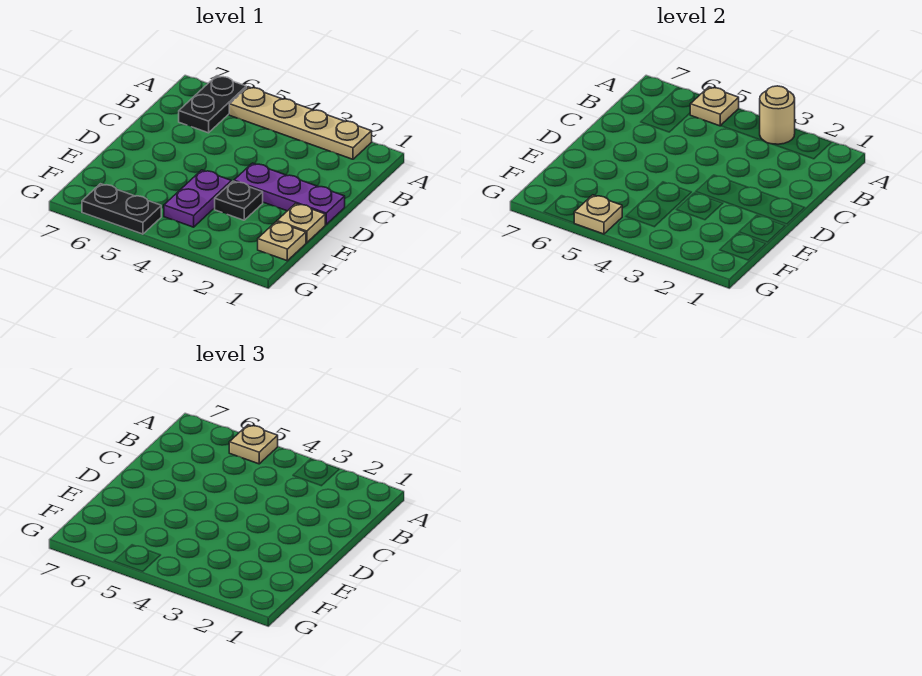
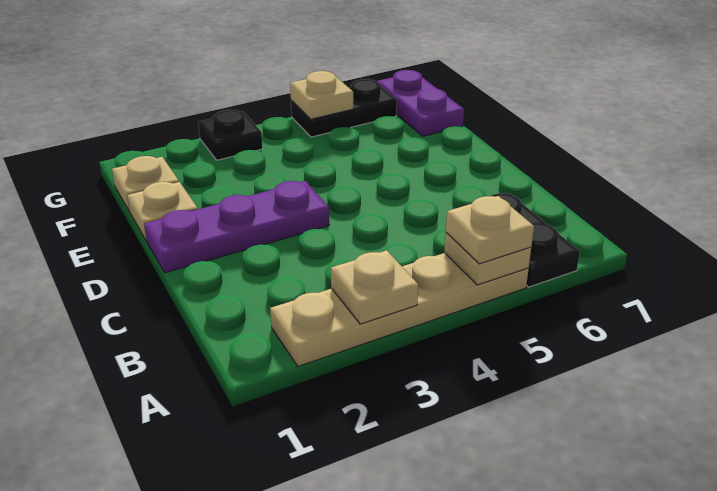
tan round brick A3 level 2 -> tan plate A3 level 2
black plate E3 level 1 -> black plate G3 level 1
purple plate E4:F4 level 1 -> purple plate F7:G7 level 1

